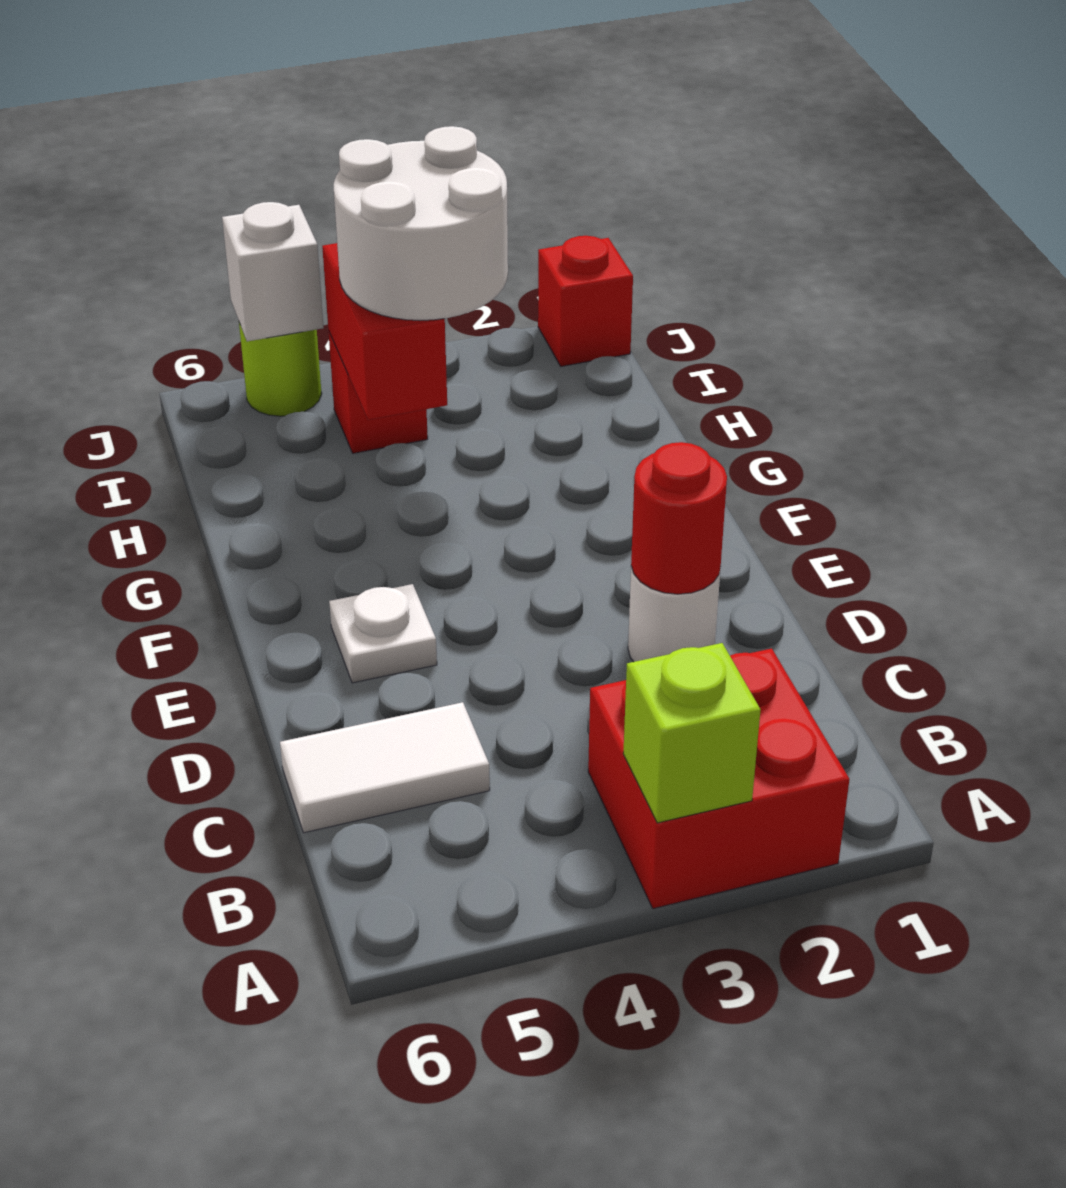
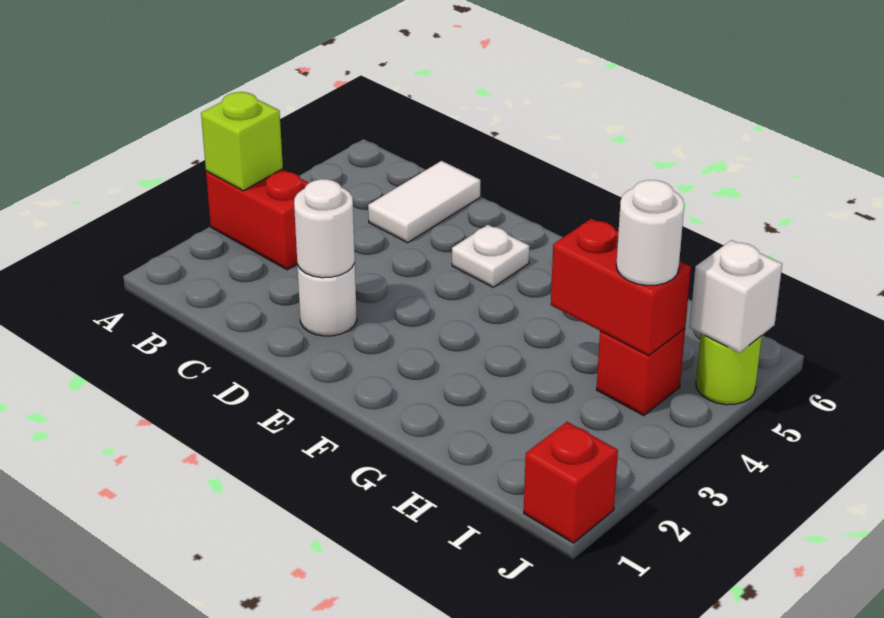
red brick A2:B3 level 1 -> red brick A3:B3 level 1
red round brick D2 level 2 -> white round brick D2 level 2
white round brick H3:I4 level 3 -> white round brick I4 level 3

